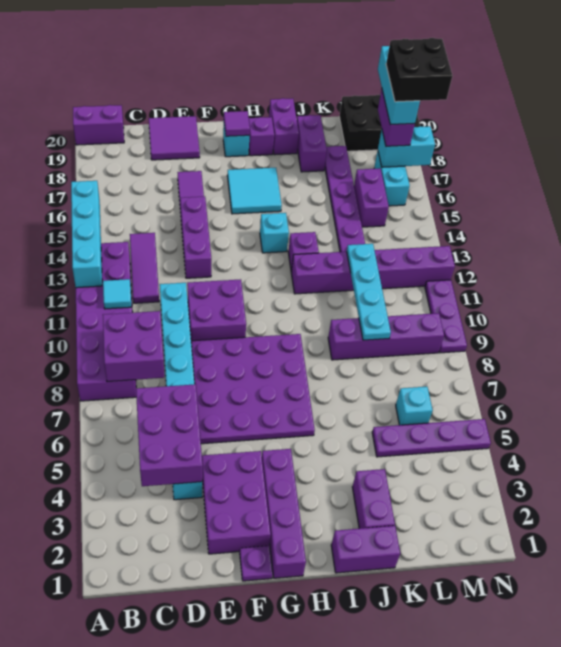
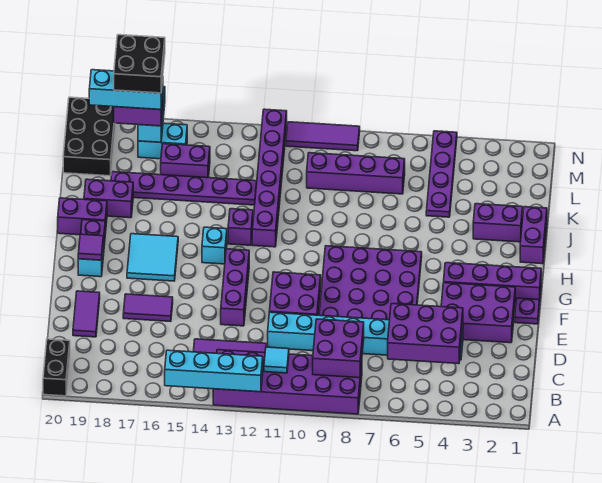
purple brick A20:B20 level 1 -> black brick A20:B20 level 1
purple tile D19:E20 level 1 -> purple tile D19:E19 level 1
purple brick E13:E15 level 1 -> purple brick E13:G13 level 1
purple brick J9:M9 level 1 -> purple brick L7:L10 level 1
cyan plate K9:K12 level 2 -> none
cyan brick L6 level 1 -> none
purple plate N9:N11 level 1 -> purple tile N9:N11 level 1

